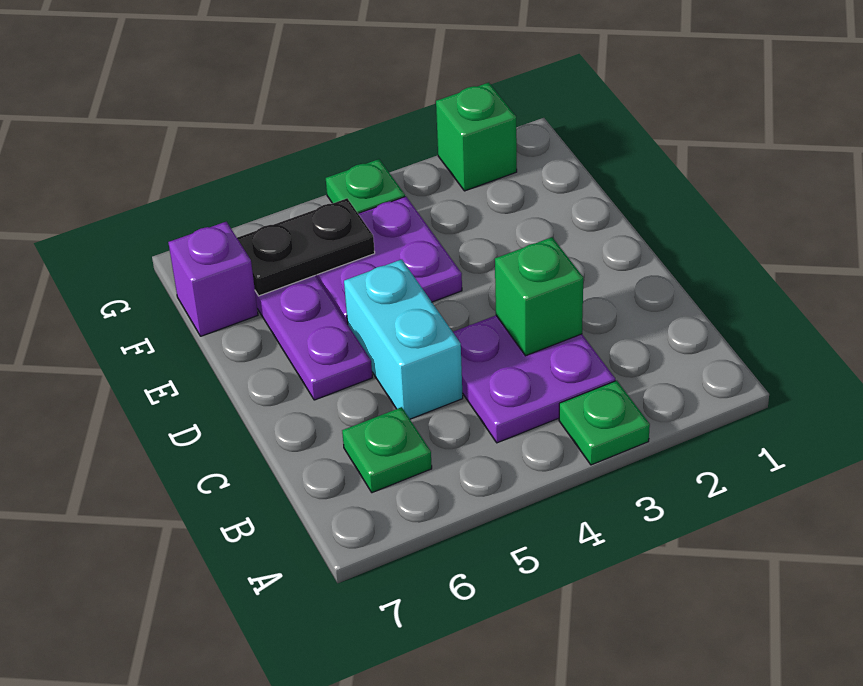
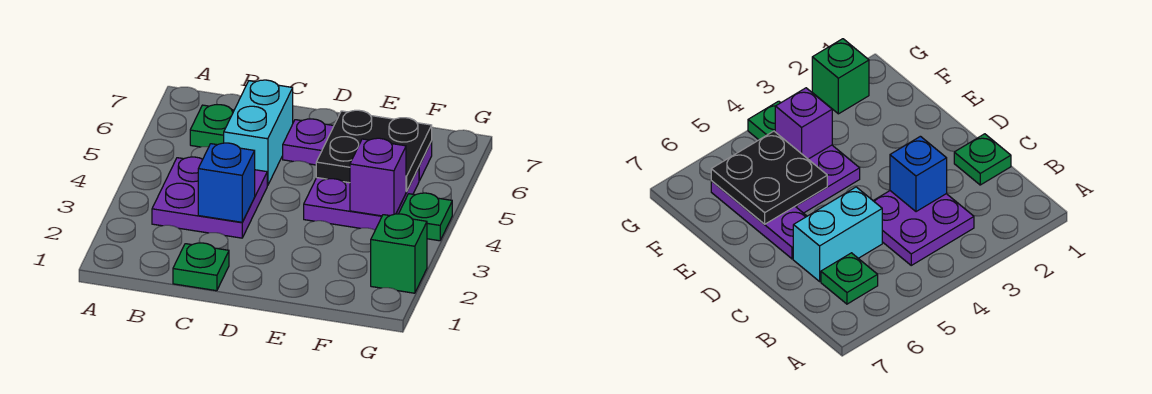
green plate A3 level 1 -> green plate C1 level 1
green brick C3 level 2 -> blue brick C3 level 2
cyan brick C5:D5 level 1 -> cyan brick C5:C6 level 1
black plate F5:F6 level 2 -> black plate E5:F6 level 2
purple brick F7 level 1 -> purple brick F4 level 2

